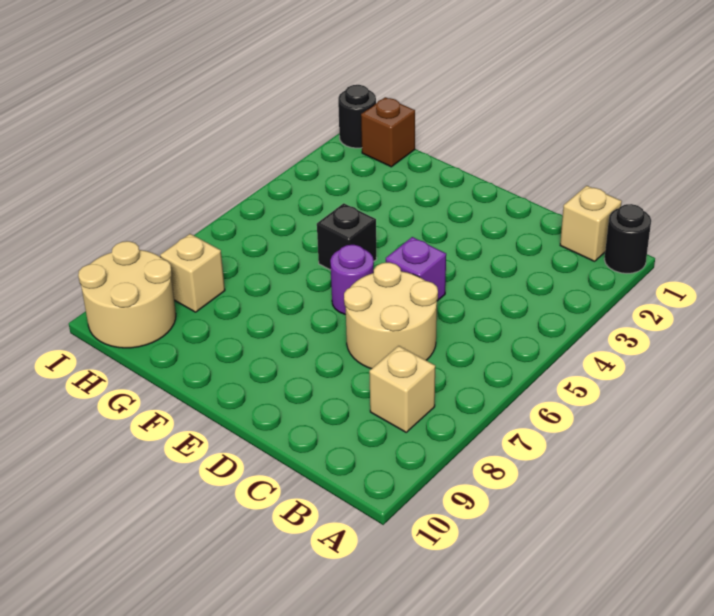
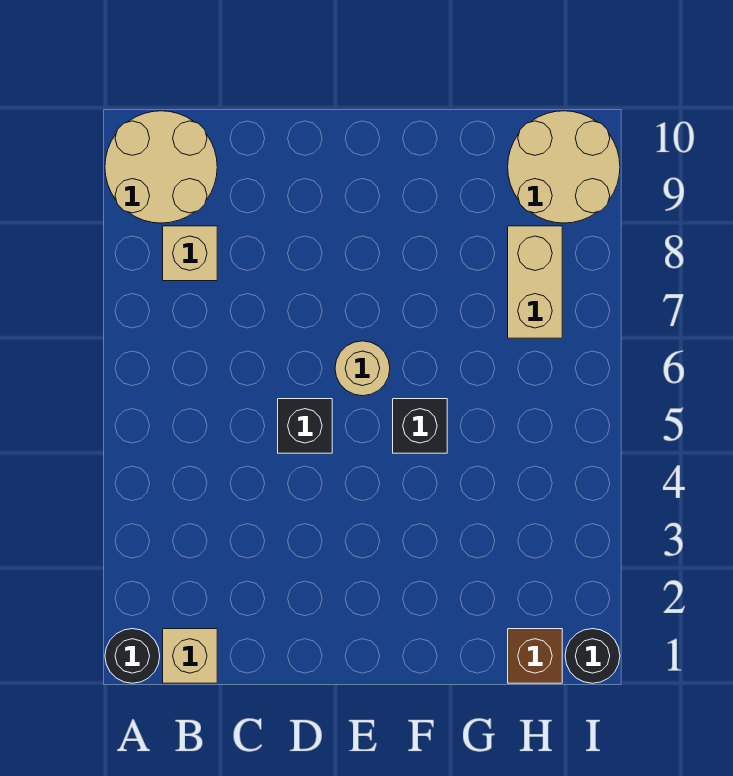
tan round brick C6:D7 level 1 -> tan round brick A9:B10 level 1
purple brick D5 level 1 -> black brick D5 level 1
purple round brick E6 level 1 -> tan round brick E6 level 1
tan brick H8 level 1 -> tan brick H7:H8 level 1

